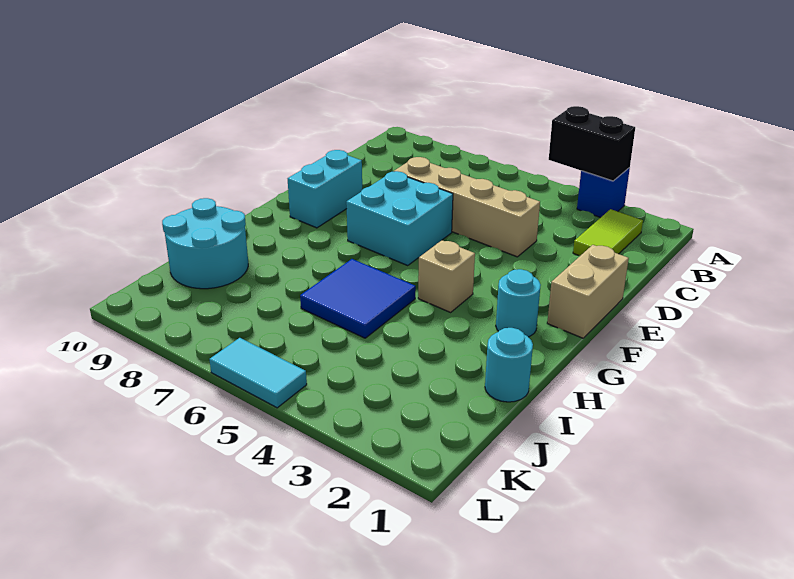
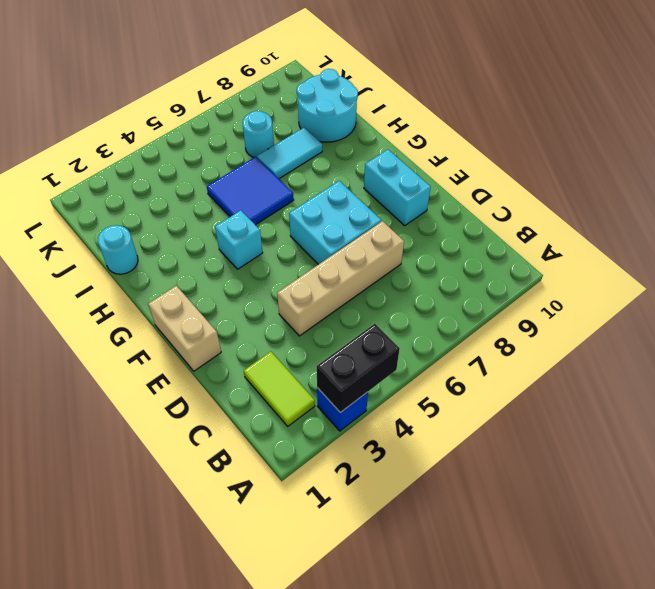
cyan round brick G2 level 1 -> cyan round brick J7 level 1
tan brick G4 level 1 -> cyan brick G4 level 1
cyan tile L5:L6 level 1 -> cyan tile I7:I8 level 1

